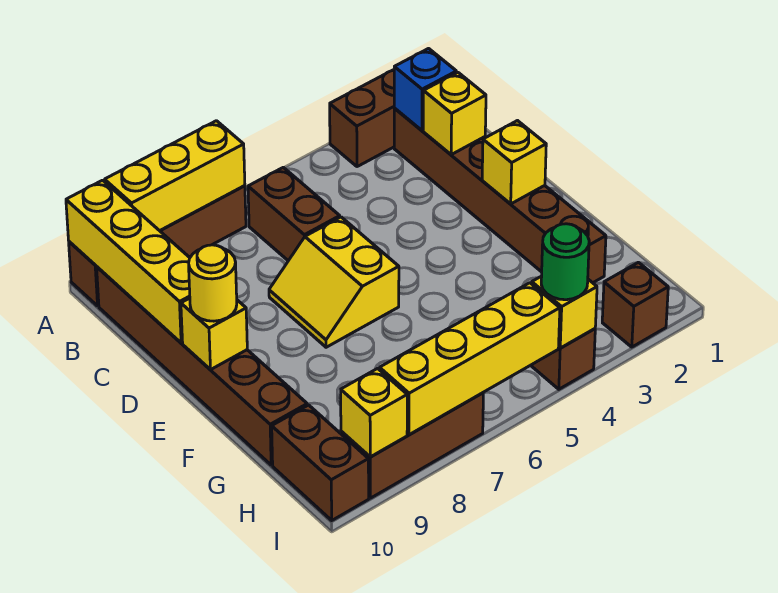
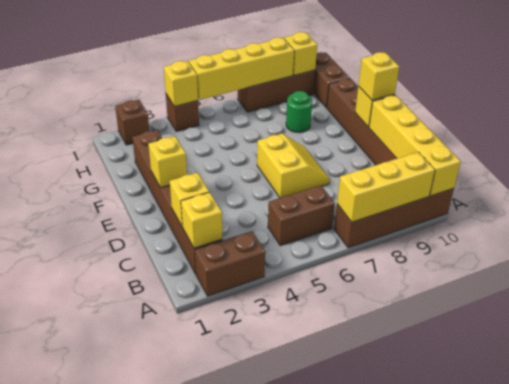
blue brick B2 level 2 -> yellow brick B2 level 2
brown brick B6:C6 level 1 -> brown brick B5:B6 level 1
yellow round brick E10 level 3 -> yellow brick E10 level 3
green round brick I4 level 3 -> green round brick G8 level 1

